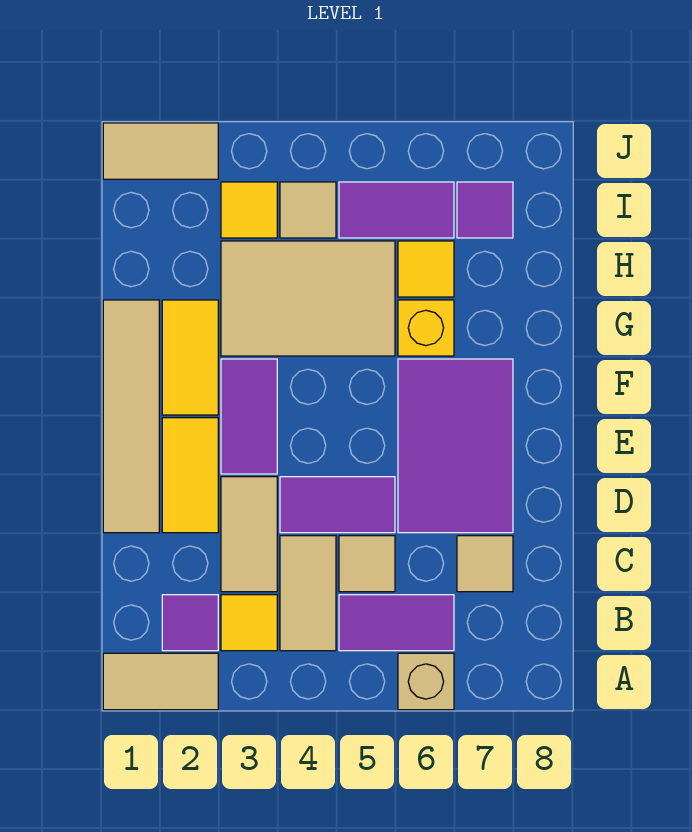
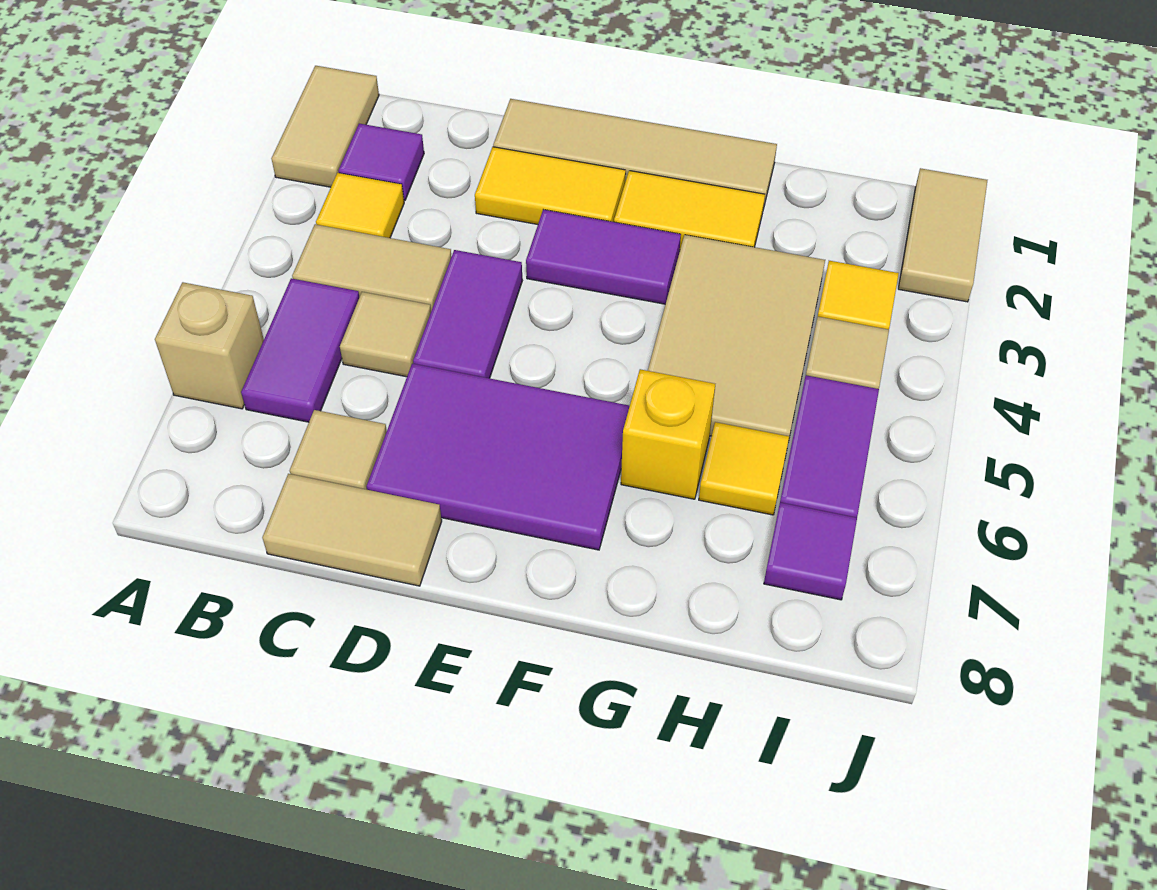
tan tile C3:D3 level 1 -> tan tile C8:D8 level 1

